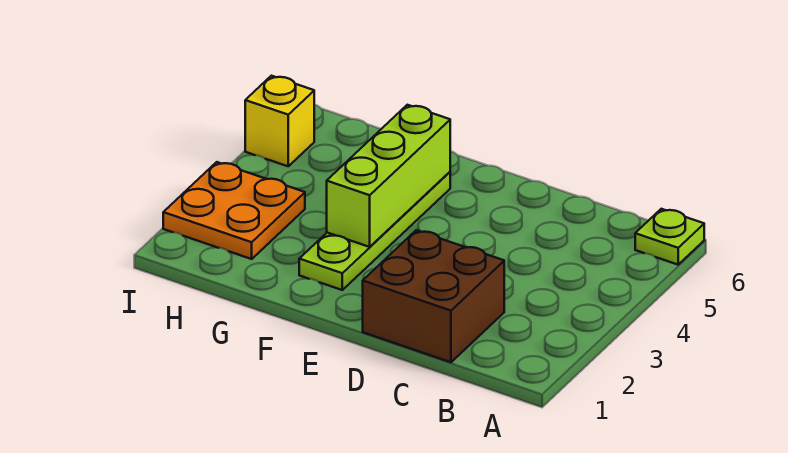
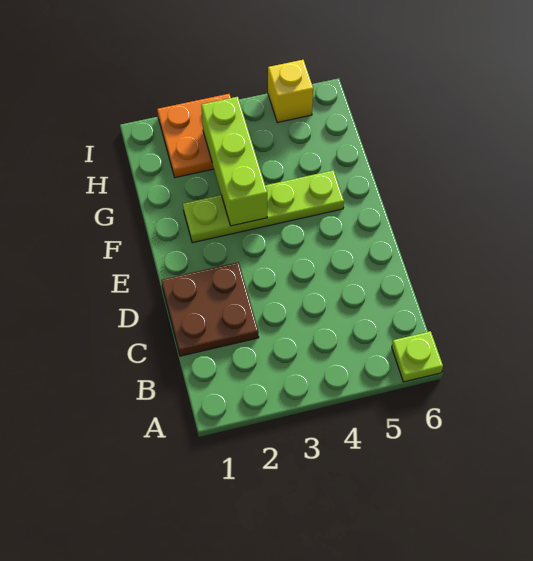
brown brick C1:D2 level 1 -> brown plate C1:D2 level 1
lime brick F3:F5 level 2 -> lime brick F3:H3 level 2

